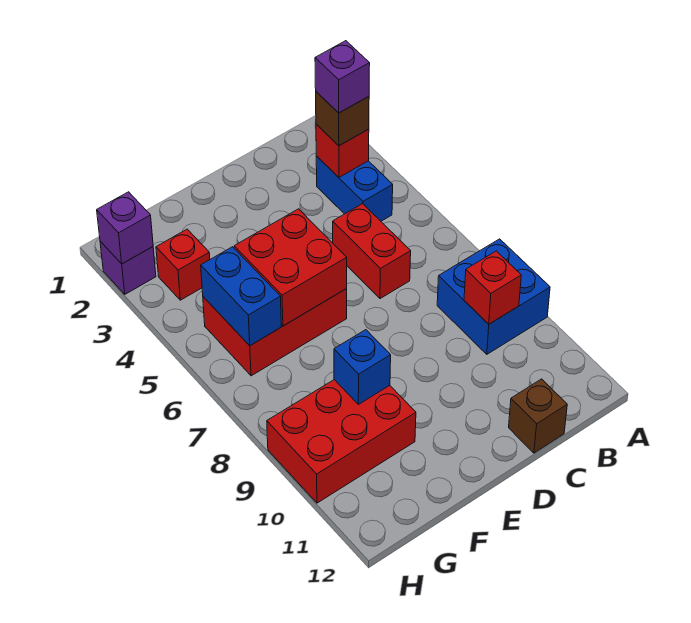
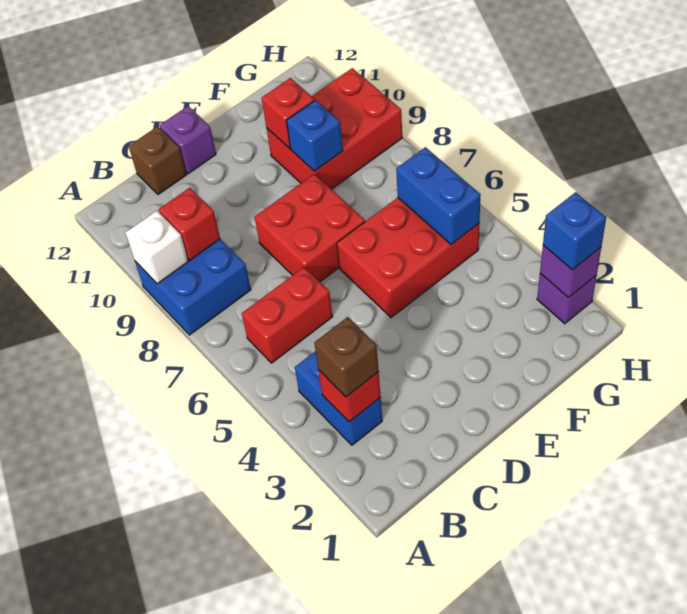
none -> white brick A9 level 2
purple brick B3 level 4 -> purple brick D12 level 1
red brick C5:C6 level 1 -> red brick B6:C6 level 1
red brick E5:F6 level 2 -> red brick D7:E8 level 1
red brick G3 level 1 -> red brick F10 level 2
none -> blue brick H2 level 3

